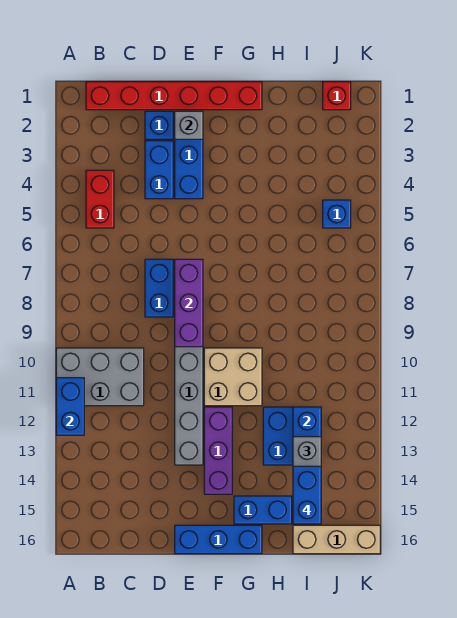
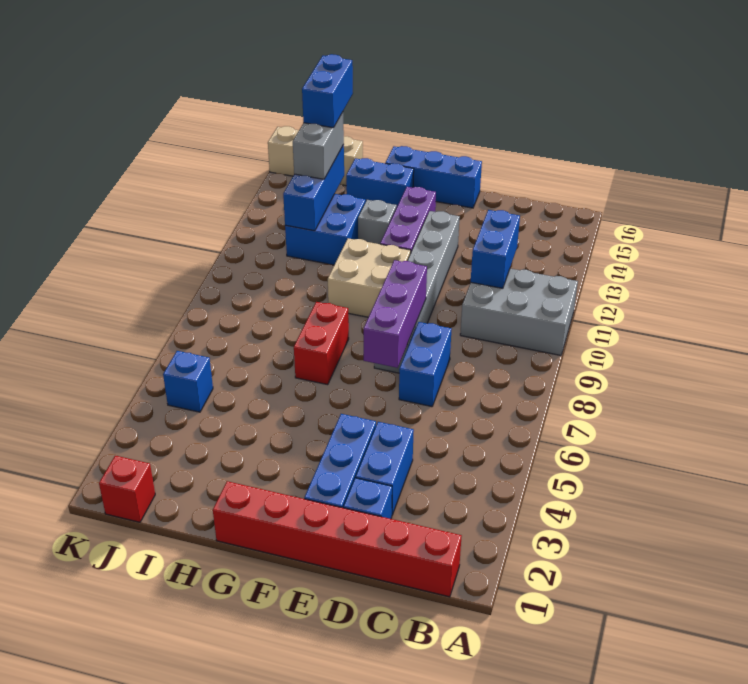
blue brick A11:A12 level 2 -> blue brick C11:C12 level 2
red brick B4:B5 level 1 -> red brick G7:G8 level 1
grey brick E2 level 2 -> grey brick G13 level 1

